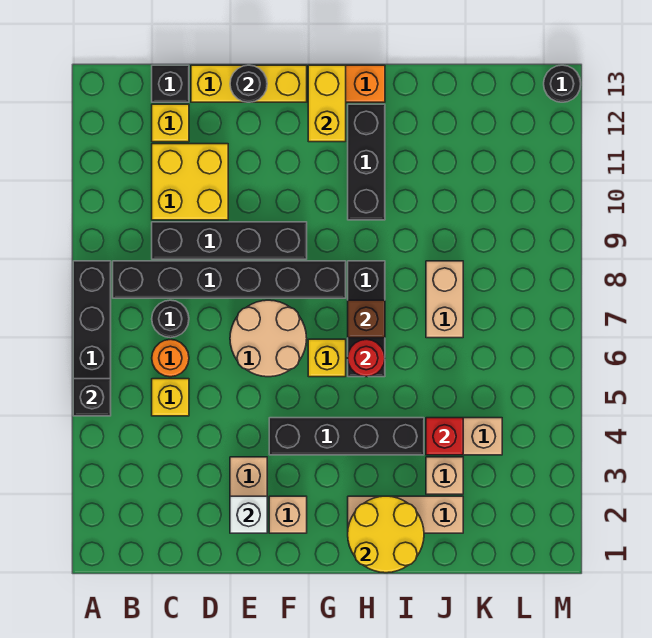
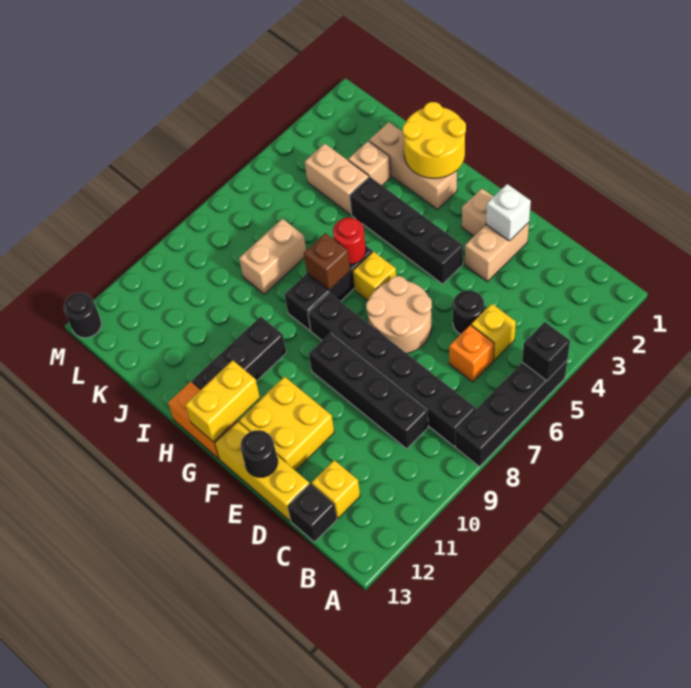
orange round brick C6 level 1 -> orange brick C6 level 1
black round brick C7 level 1 -> black round brick D5 level 1
yellow brick C10:D11 level 1 -> yellow brick E11:F12 level 1
red brick J4 level 2 -> none

